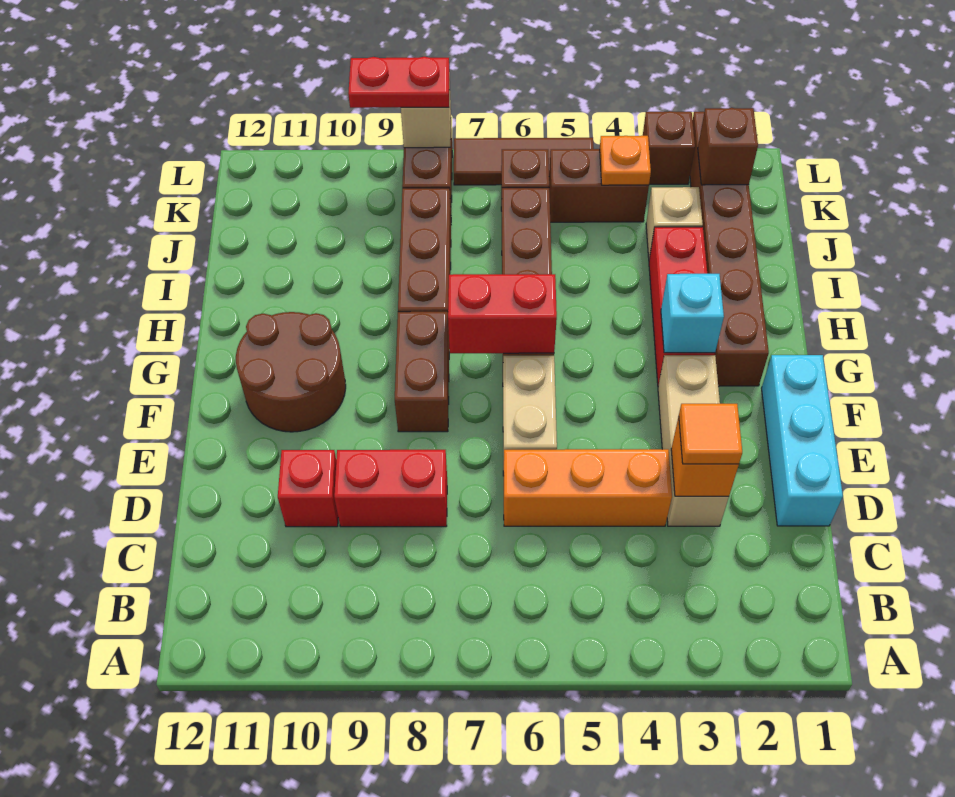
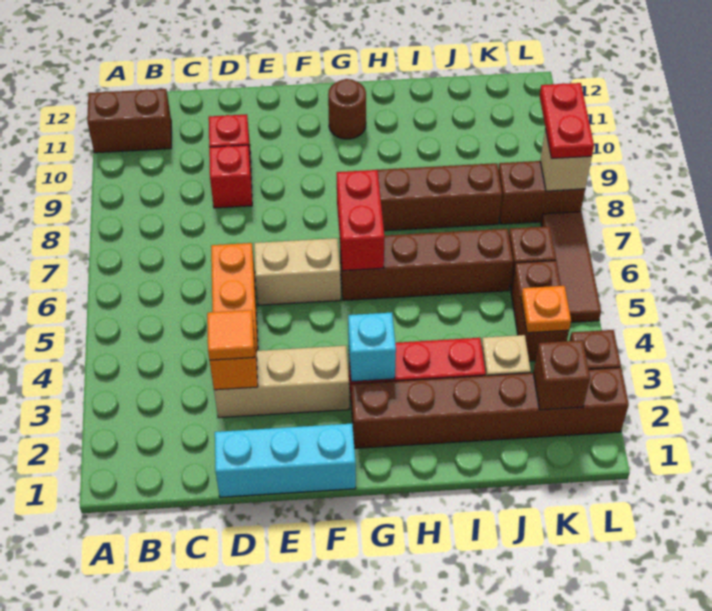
red brick D8:D9 level 1 -> red brick D9 level 1
brown brick F8:G8 level 1 -> brown brick A11:B11 level 1
brown round brick F10:G11 level 1 -> brown round brick G11 level 1

